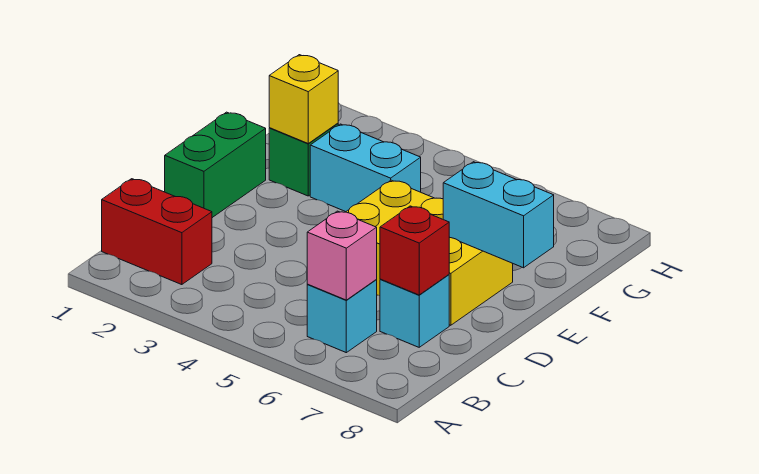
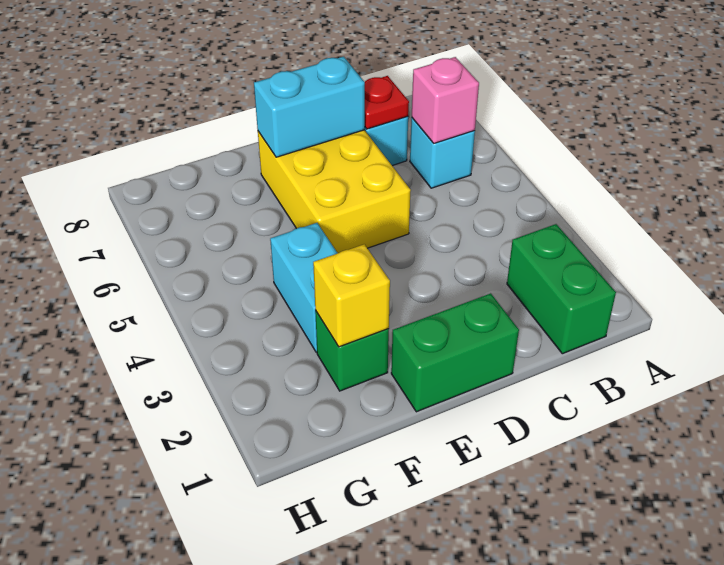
red brick B1:B2 level 1 -> green brick B1:B2 level 1
red brick C7 level 2 -> red plate C7 level 2
cyan brick E7:E8 level 2 -> cyan brick D7:E7 level 2

